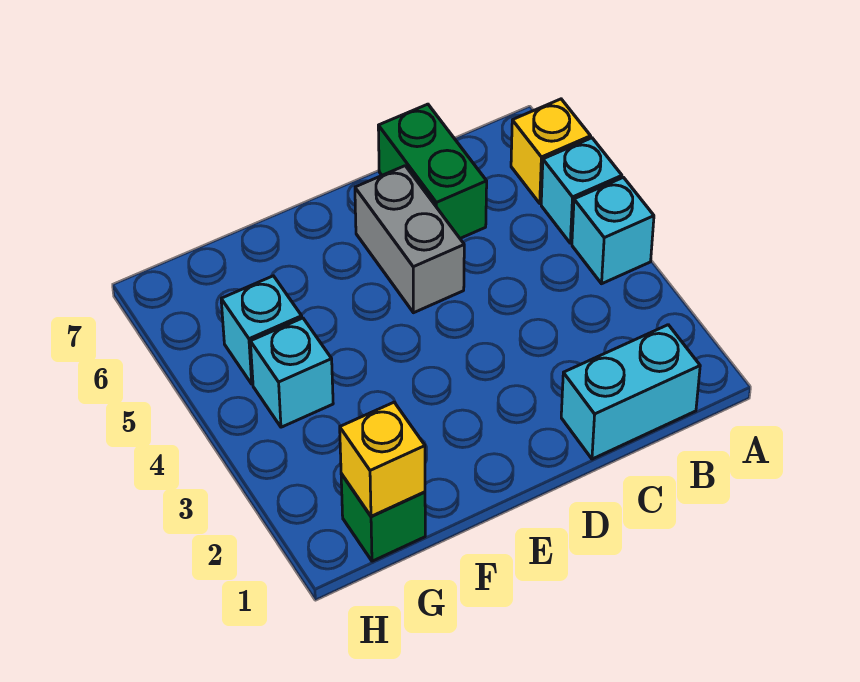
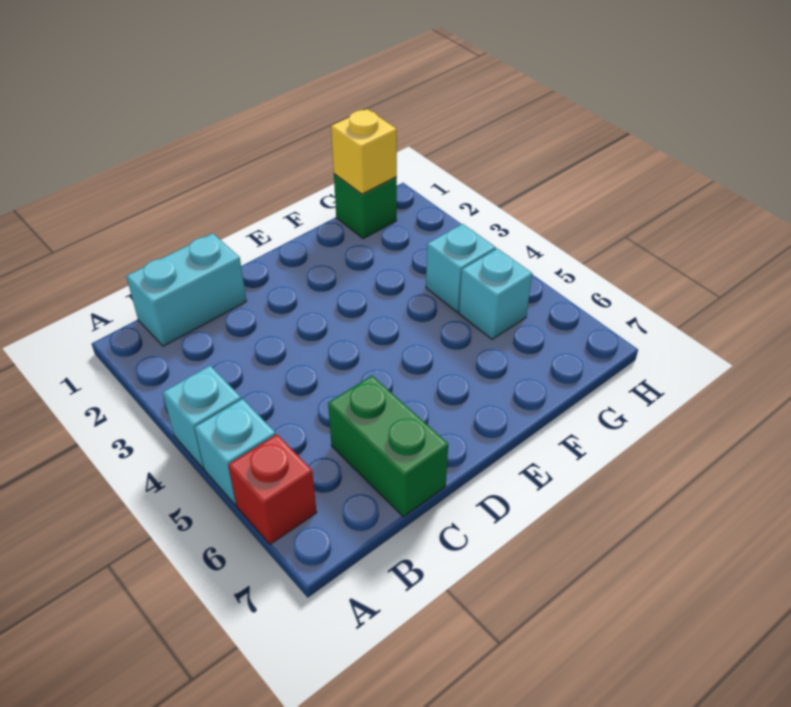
yellow brick A6 level 1 -> red brick A6 level 1
grey brick D5:D6 level 1 -> none

